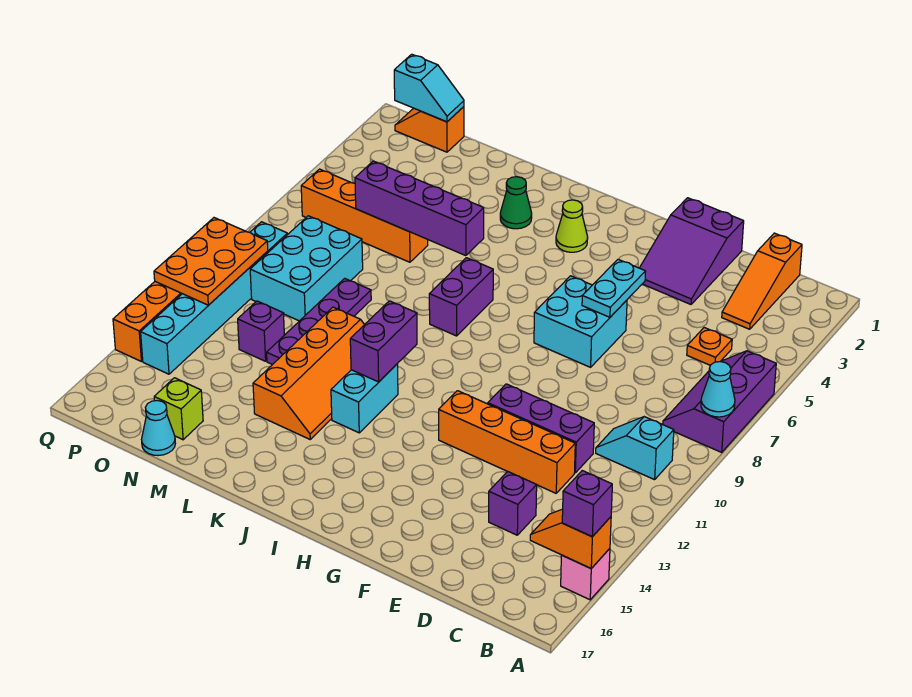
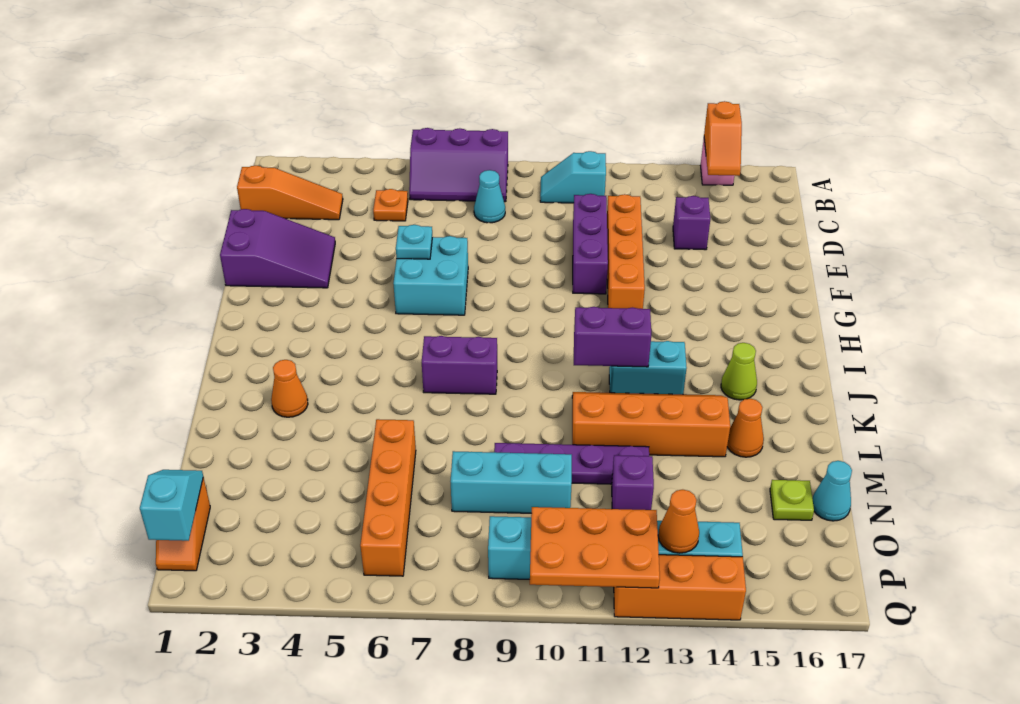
cyan cone A8 level 2 -> cyan cone C8 level 1
purple brick A15 level 3 -> none
cyan slope B10:C10 level 1 top B -> cyan slope B10:B11 level 1 top 11
cyan plate F5:F6 level 2 -> cyan plate F6 level 2
lime cone I3 level 1 -> lime cone J15 level 1
green cone K3 level 1 -> orange cone K3 level 1
purple brick K6:N6 level 2 -> none
none -> orange cone L15 level 1
cyan brick N8:O10 level 1 -> cyan brick N8:N10 level 1
lime brick N16 level 1 -> lime plate N16 level 1
none -> orange cone P13 level 2

